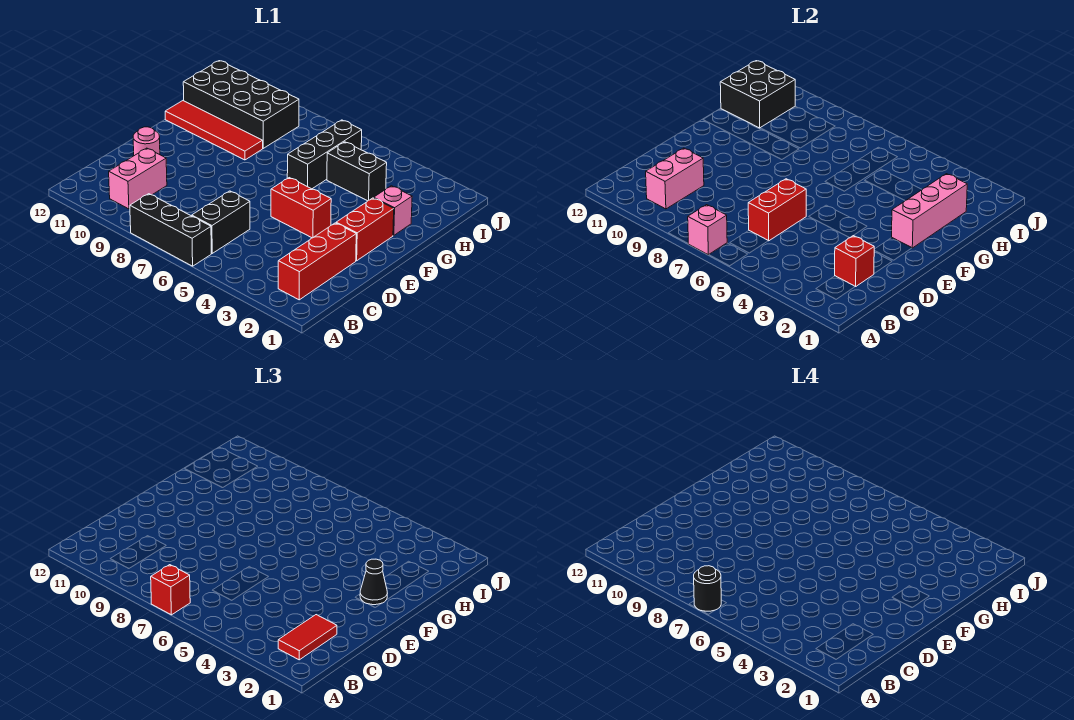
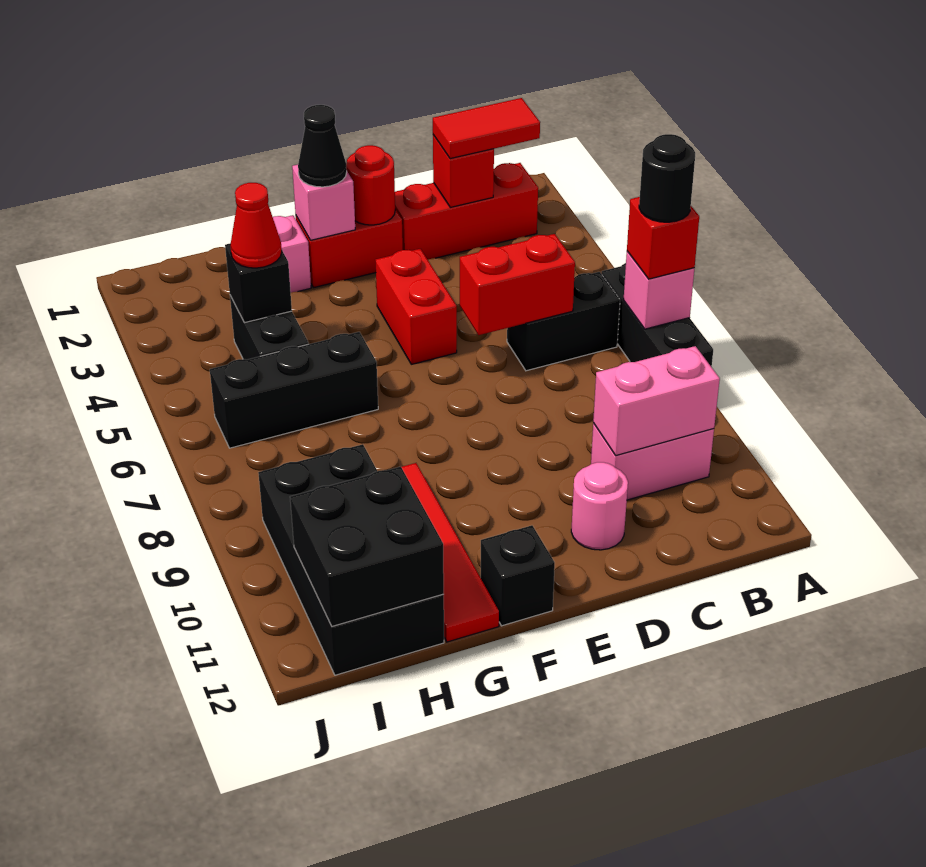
none -> red round brick E2 level 2
pink brick F2:H2 level 2 -> pink brick F2 level 2
none -> black brick F12 level 1
none -> black brick H4 level 2
none -> red cone H4 level 3

